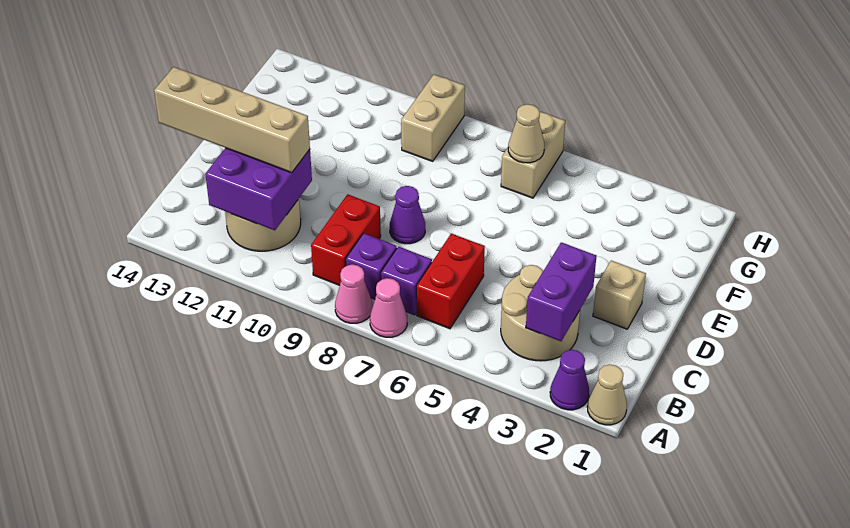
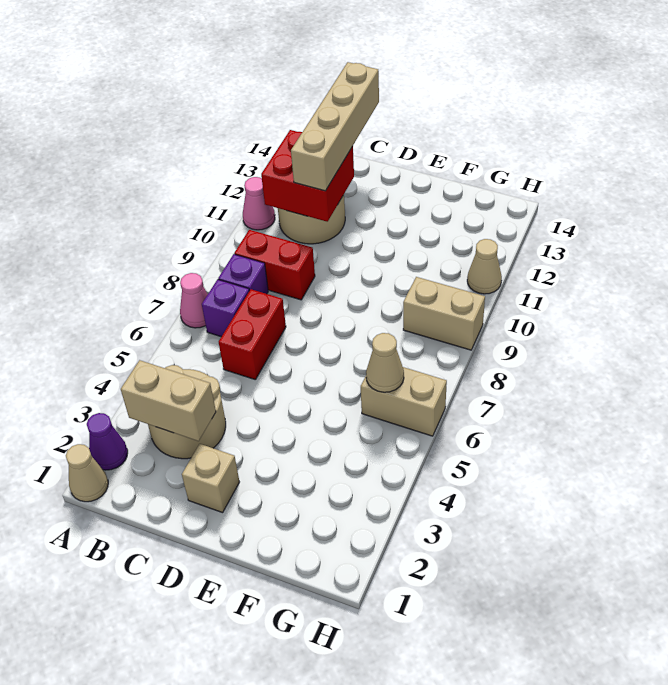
pink cone A8 level 1 -> pink cone A11 level 1
purple brick B3:C3 level 2 -> tan brick B3:C3 level 2
red brick B6:C6 level 1 -> red brick C6:C7 level 1
purple brick B11:C12 level 2 -> red brick B11:C12 level 2
purple cone D8 level 1 -> none
none -> tan cone H11 level 1

